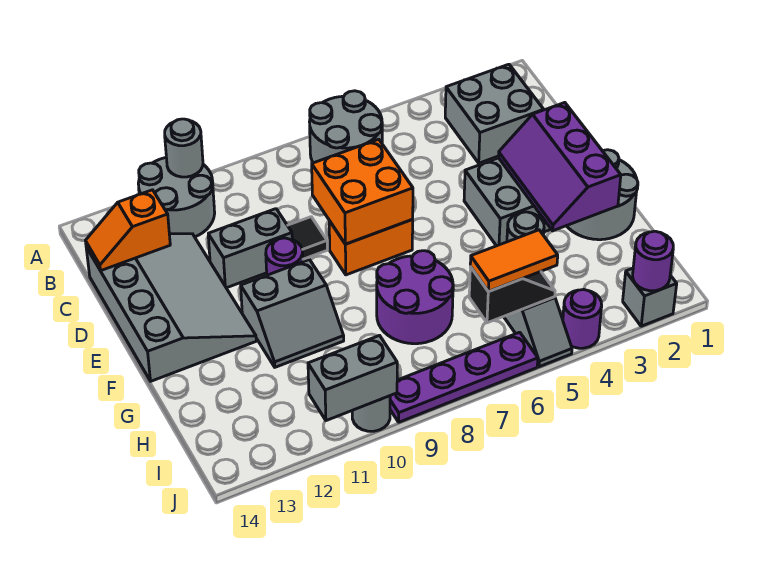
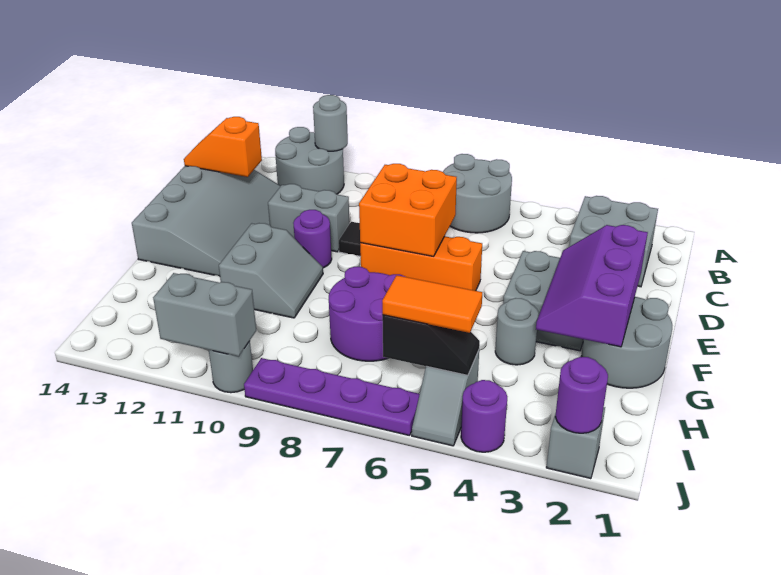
orange brick E7:E8 level 1 -> orange brick E6:E8 level 1
grey slope F10:G11 level 1 top F -> grey slope F10:G11 level 1 top 11

